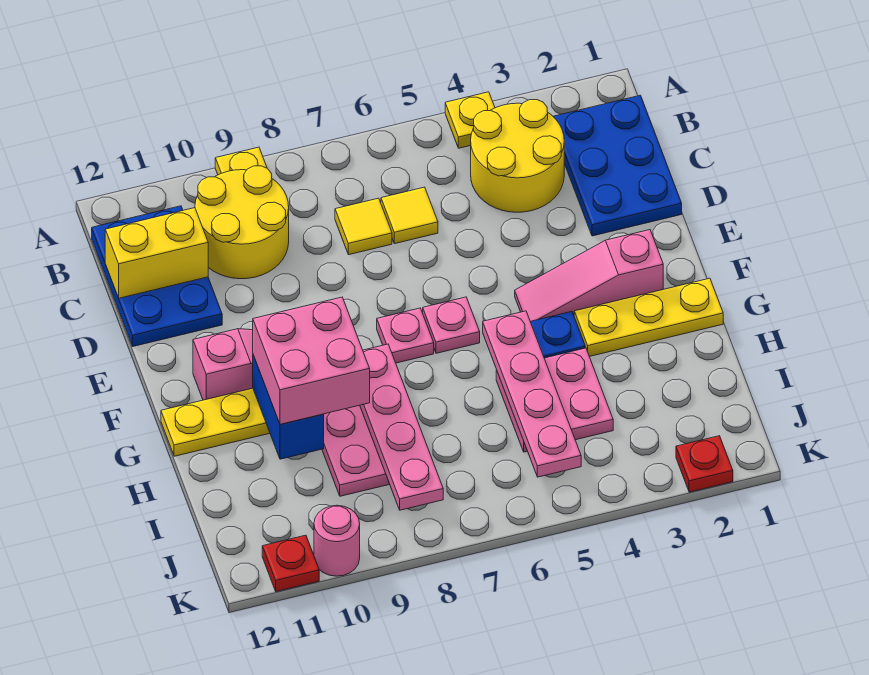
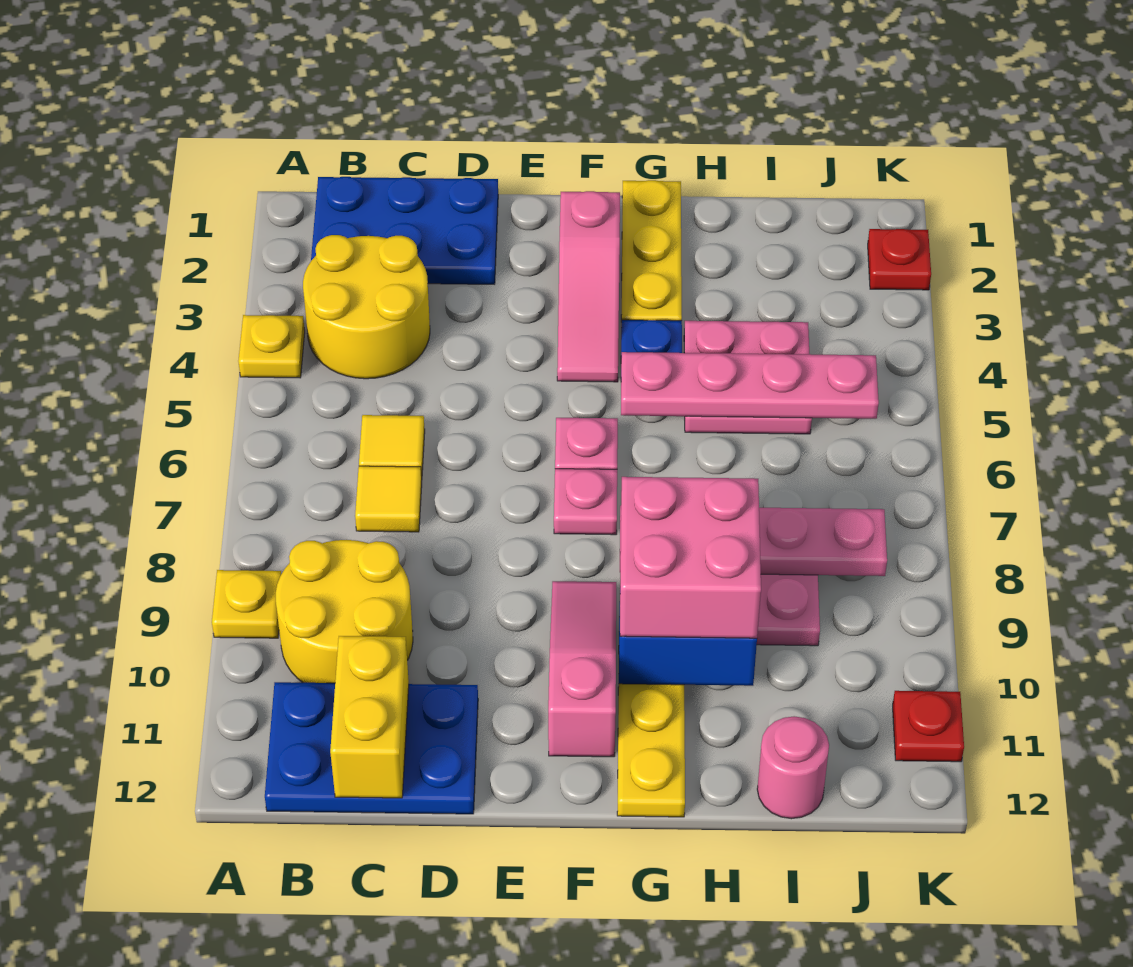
pink round brick K10 level 1 -> pink round brick I12 level 1

